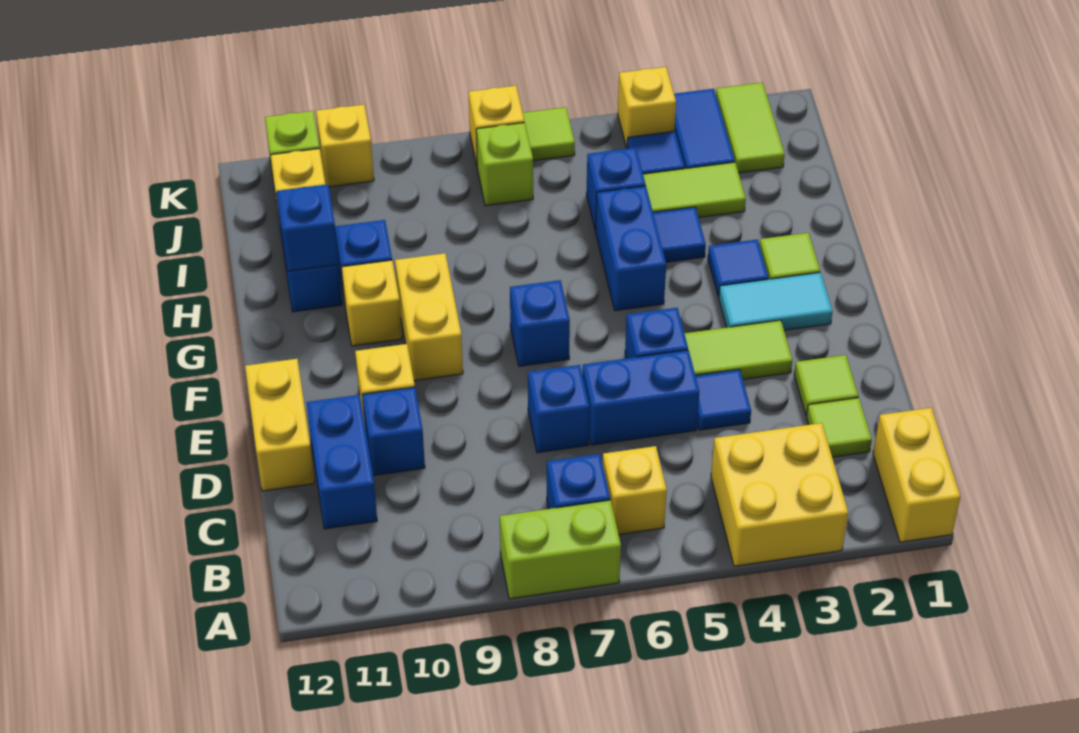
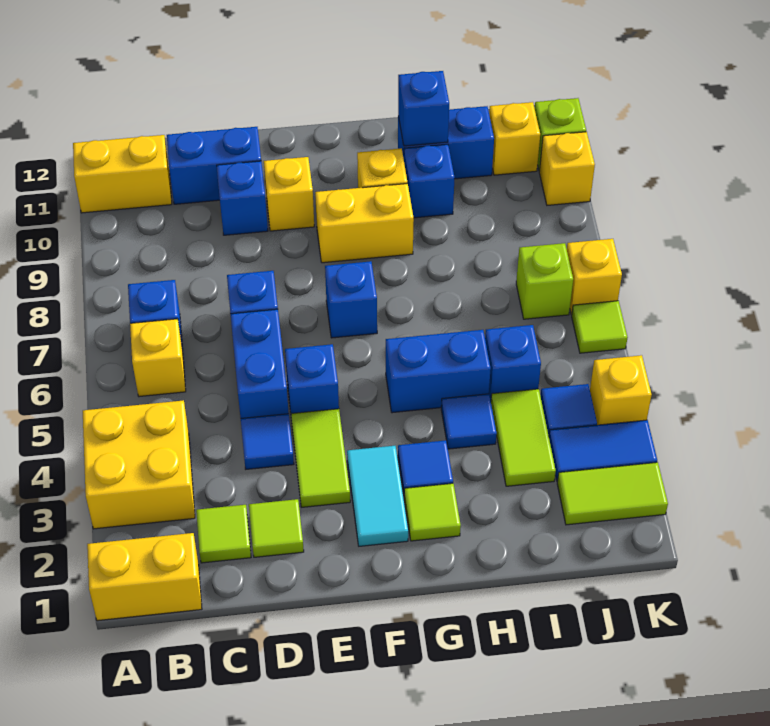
lime brick A7:A8 level 1 -> none
yellow brick D12:E12 level 1 -> yellow brick A11:B11 level 1

